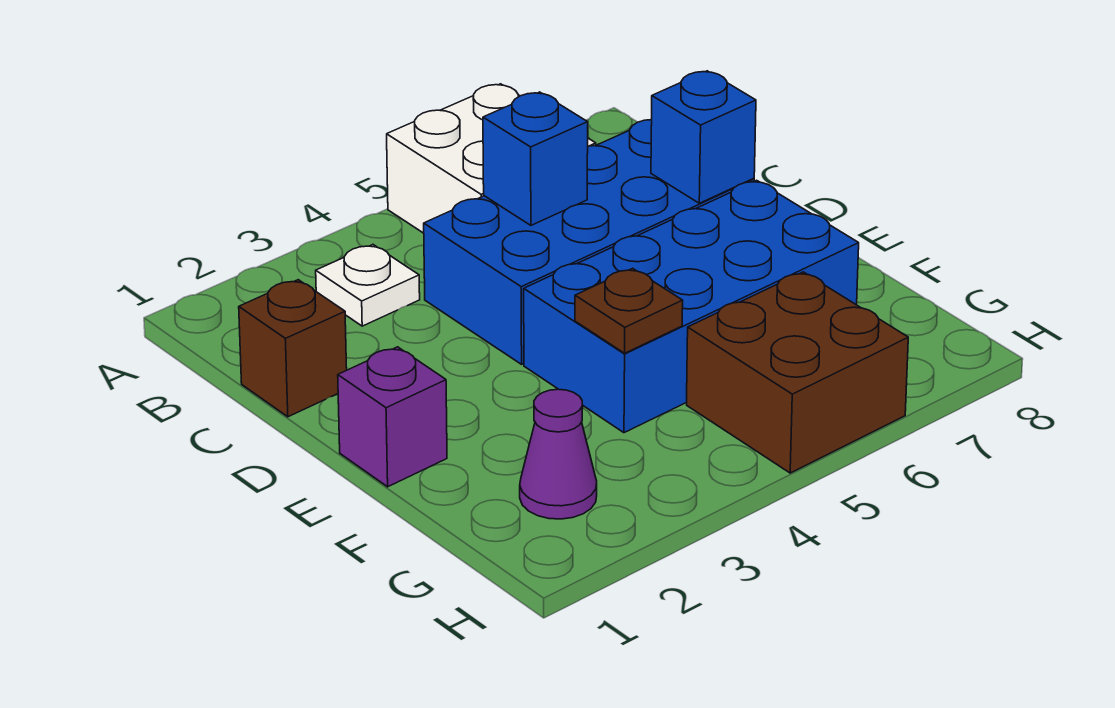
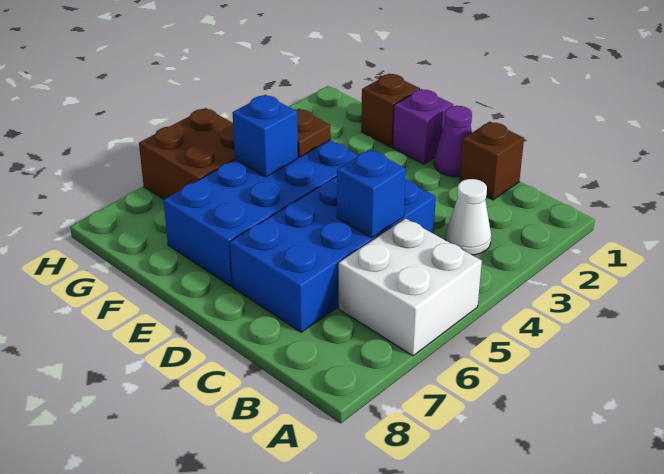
white plate B3 level 1 -> white cone B3 level 1
blue brick D7 level 2 -> blue brick F5 level 2
none -> brown brick F1 level 1
purple cone G2 level 1 -> purple cone D1 level 1

